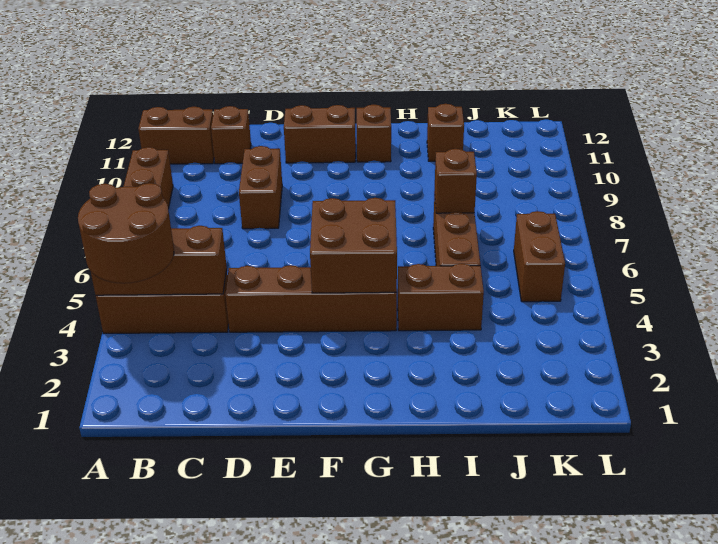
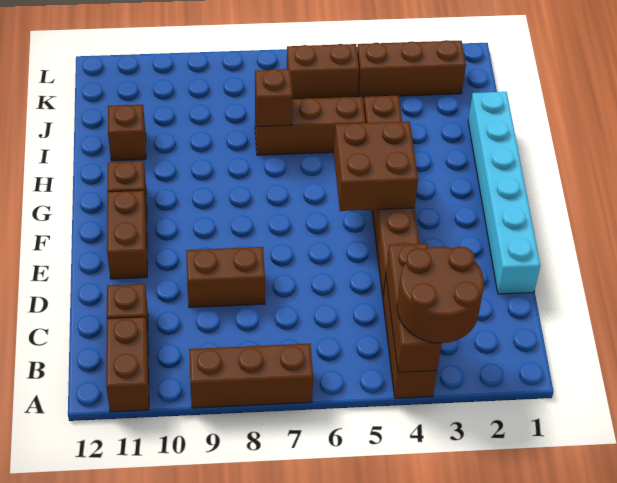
none -> cyan brick D1:I1 level 1
none -> brown brick K2:K4 level 1

